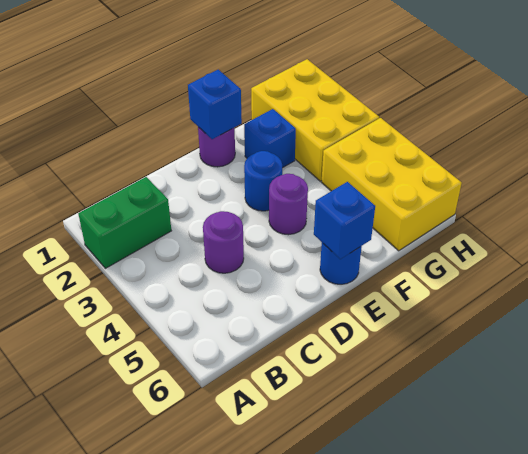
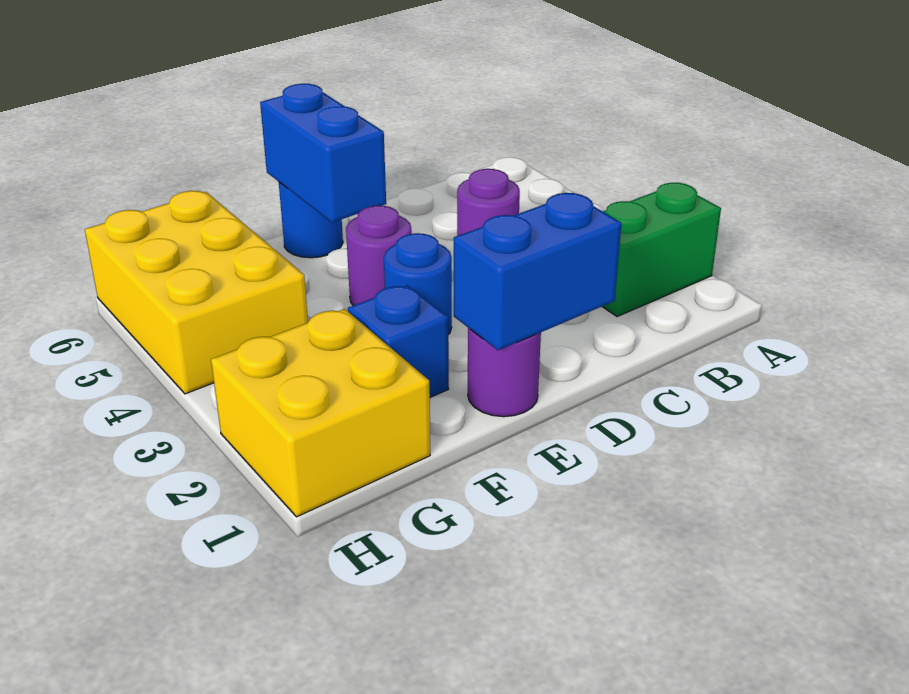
blue brick E1 level 2 -> blue brick D1:E1 level 2
blue brick E6 level 2 -> blue brick E5:E6 level 2
yellow brick G1:H3 level 1 -> yellow brick G1:H2 level 1

